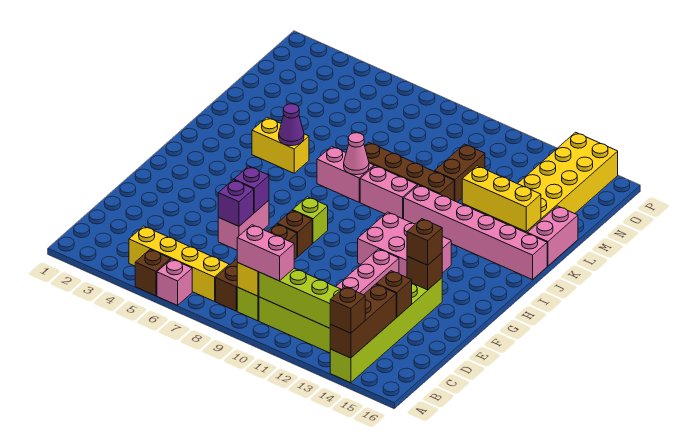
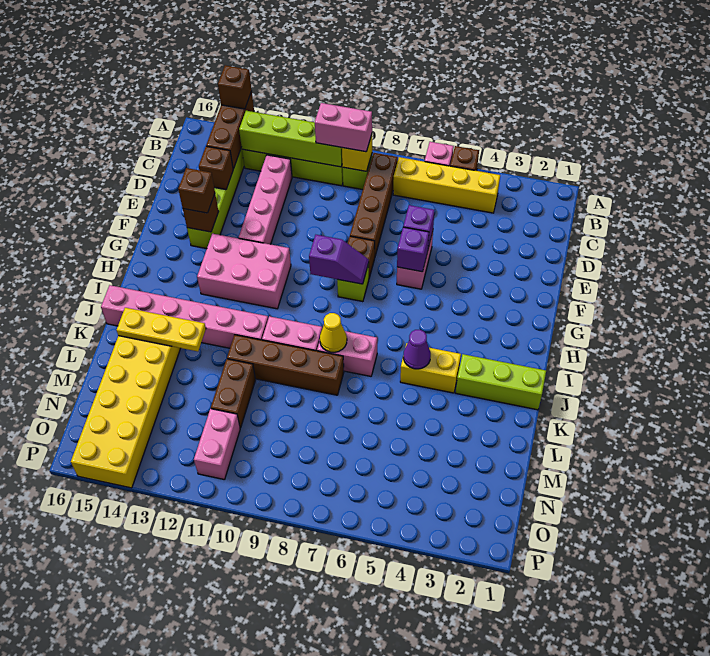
none -> purple slope G8:G9 level 2 top 9
none -> lime brick J1:J3 level 1
pink cone J8 level 2 -> yellow cone J8 level 2
yellow brick K13:K15 level 2 -> yellow plate K13:K15 level 2
pink brick K16:L16 level 1 -> pink brick N11:O11 level 1

